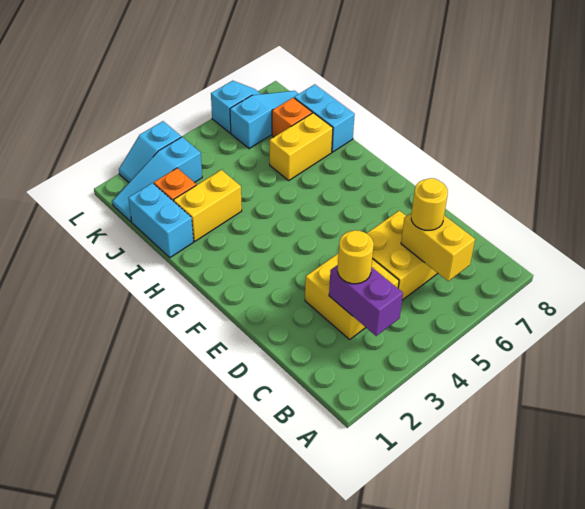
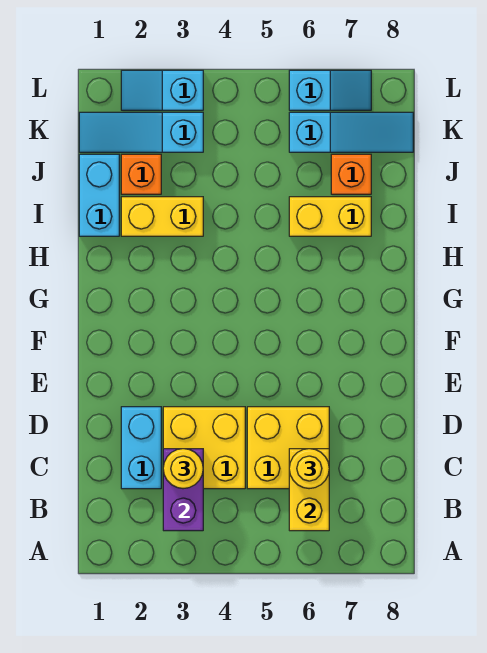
cyan brick I8:J8 level 1 -> cyan brick C2:D2 level 1

